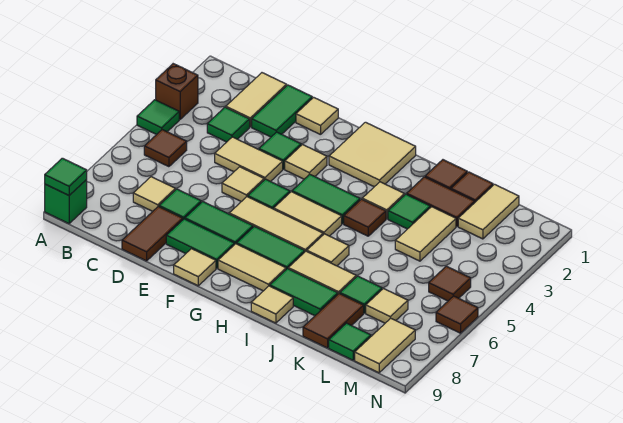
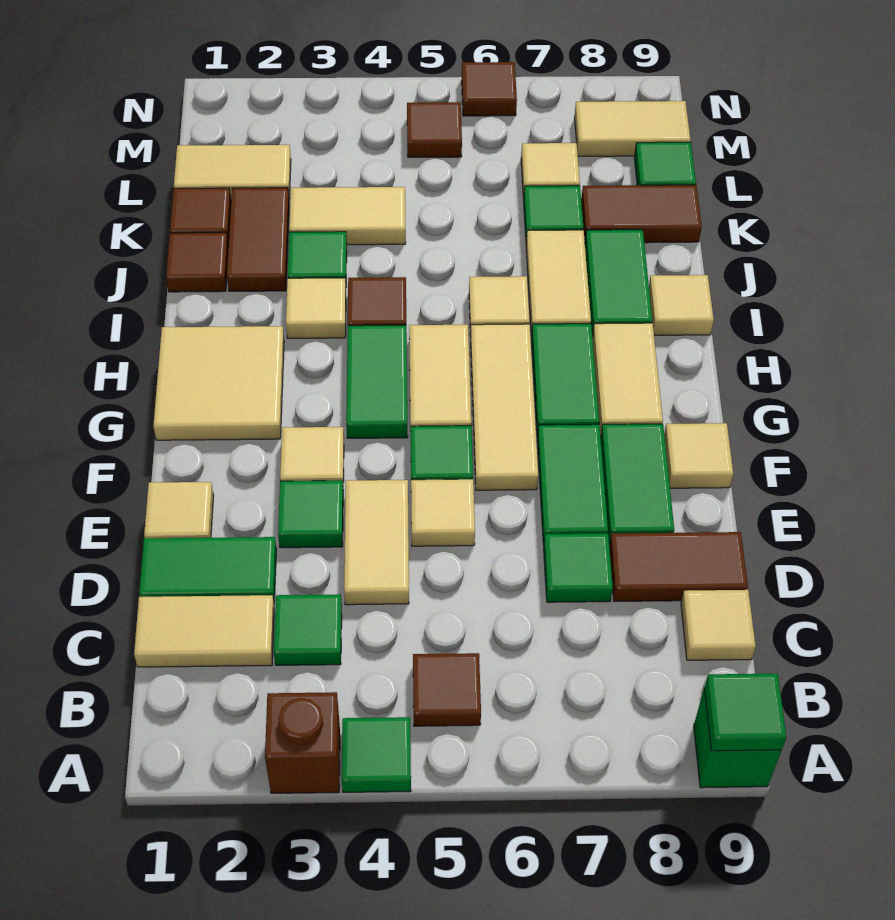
tan tile C7 level 1 -> tan tile C9 level 1

